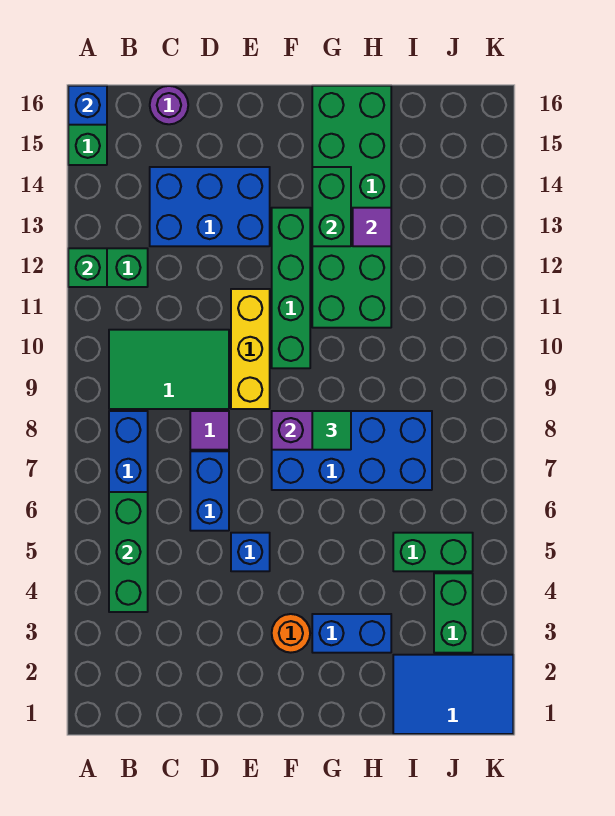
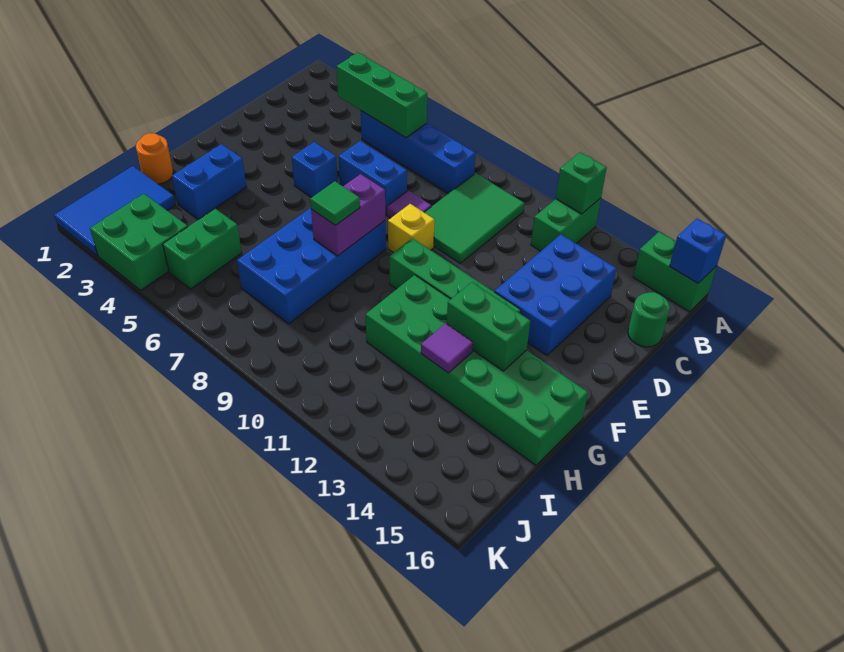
purple round brick C16 level 1 -> green round brick C16 level 1
yellow brick E9:E11 level 1 -> yellow brick E9 level 1
orange round brick F3 level 1 -> orange round brick H1 level 1
green brick J3:J4 level 1 -> green brick J3:K4 level 1

